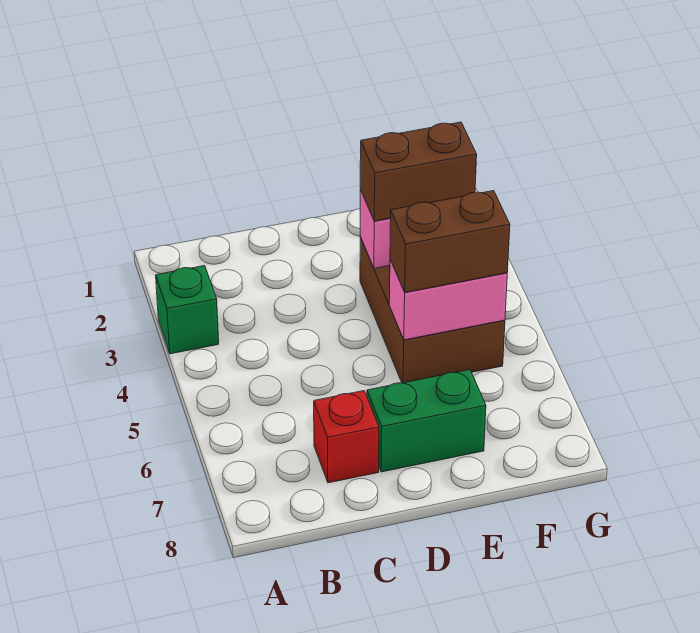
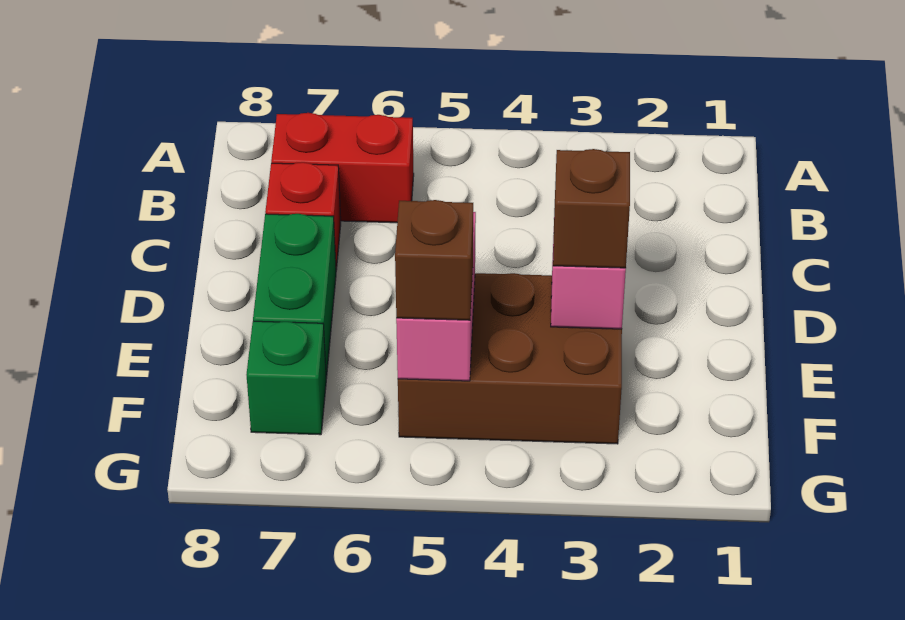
green brick A3 level 1 -> green brick F7 level 1
none -> red brick B6:B7 level 1
brown brick E3:F3 level 3 -> brown brick E3 level 3
brown brick E5:F5 level 3 -> brown brick F5 level 3

